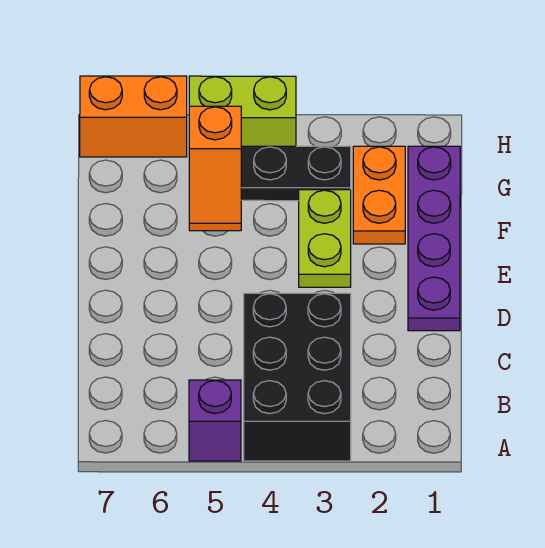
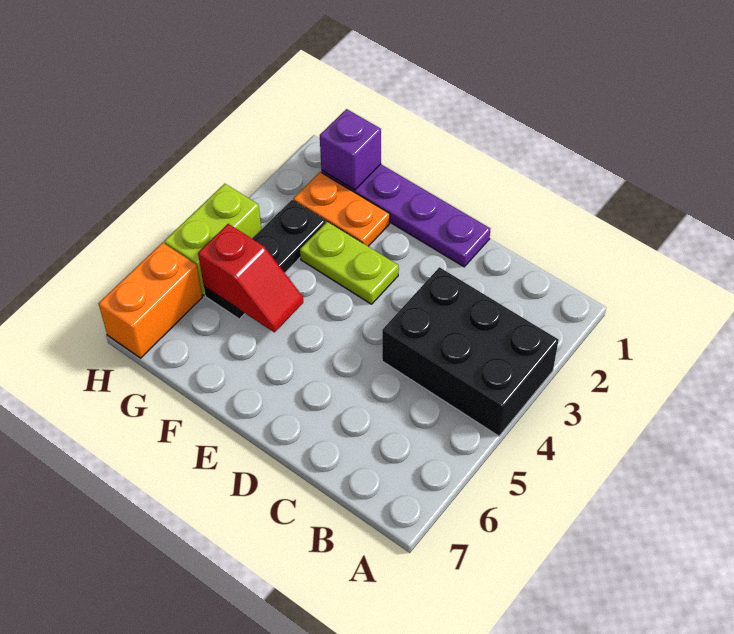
purple brick A5 level 1 -> purple brick G1 level 2
orange slope F5:G5 level 2 top G -> red slope F5:G5 level 2 top G

